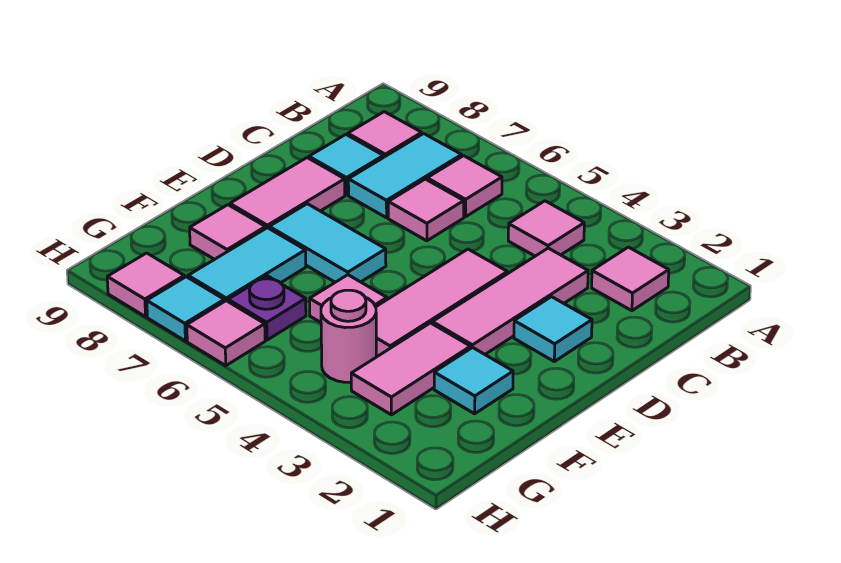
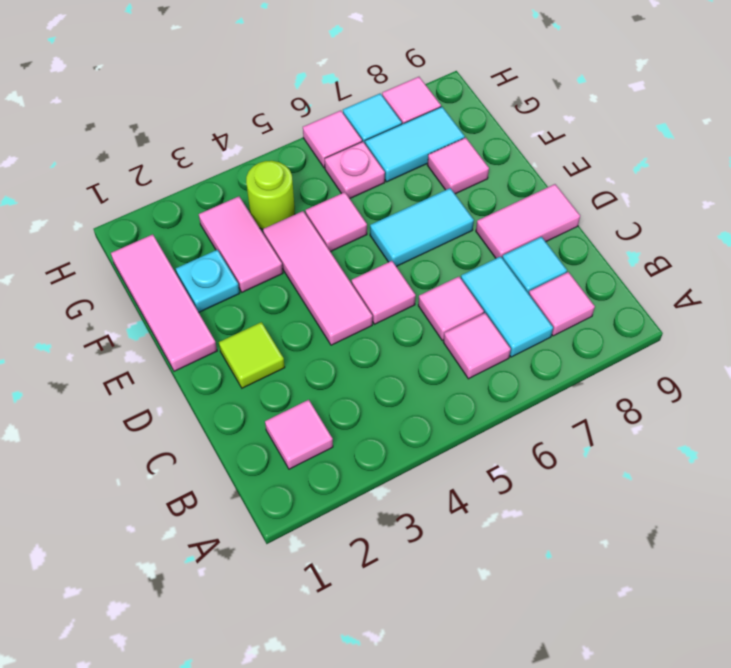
pink tile B4 level 1 -> pink tile D5 level 1
pink tile C3:E3 level 1 -> pink tile E1:G1 level 1
cyan tile D2 level 1 -> lime tile D2 level 1
pink tile D8:E8 level 1 -> pink tile D8:D9 level 1
cyan tile F2 level 1 -> cyan plate F2 level 1
cyan tile F7:G7 level 1 -> cyan tile G7:G8 level 1
pink round brick G4 level 1 -> lime round brick G4 level 1
purple plate G6 level 1 -> pink plate G6 level 1

